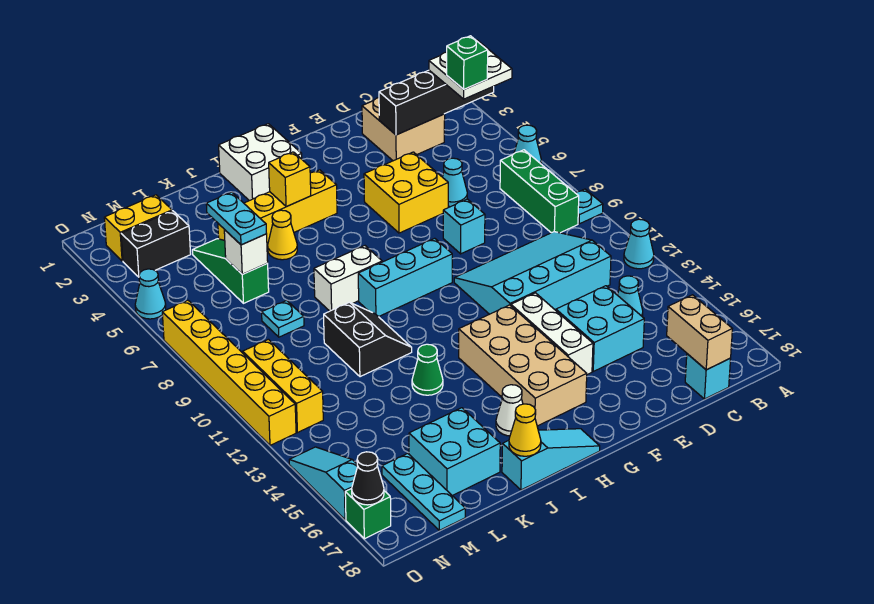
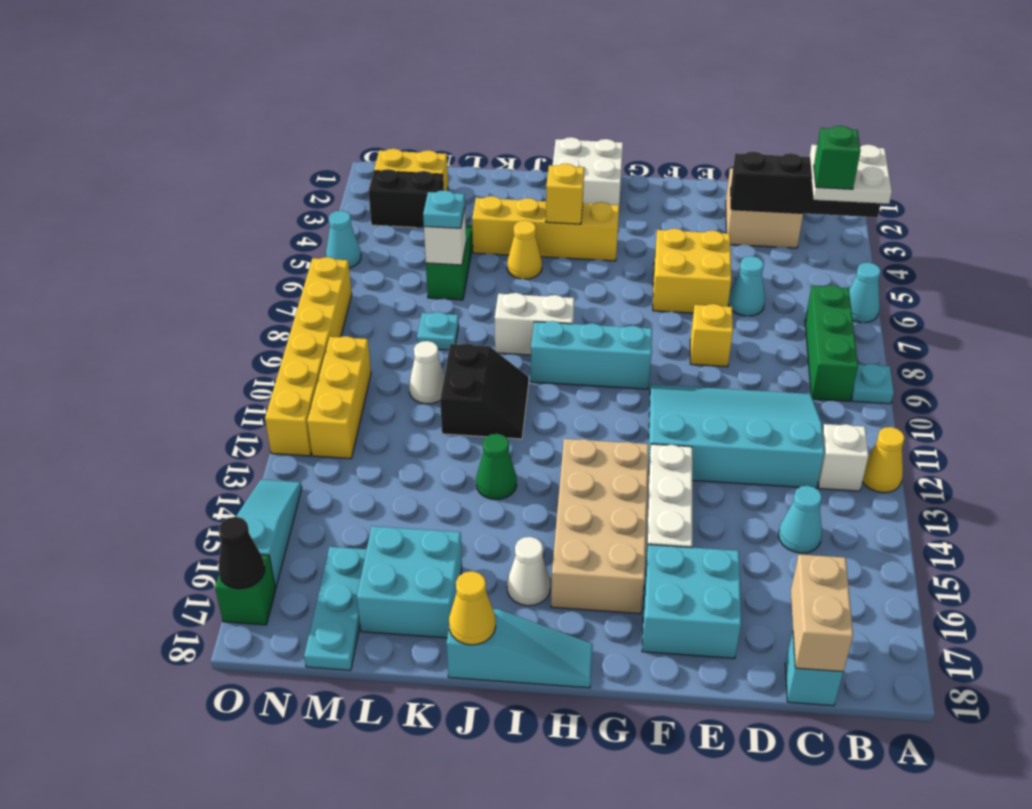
cyan cone A12 level 1 -> yellow cone A12 level 1
none -> white brick B12 level 1
cyan brick D14:E15 level 1 -> cyan brick E16:F17 level 1
cyan brick E8 level 1 -> yellow brick E8 level 1
cyan plate L5:L6 level 3 -> cyan plate L6 level 3
none -> white cone L10 level 1

